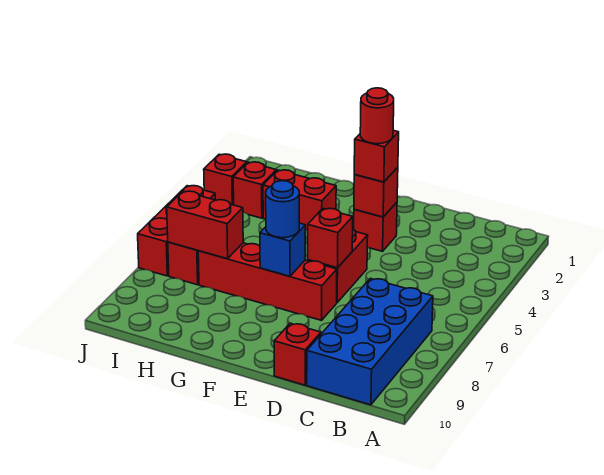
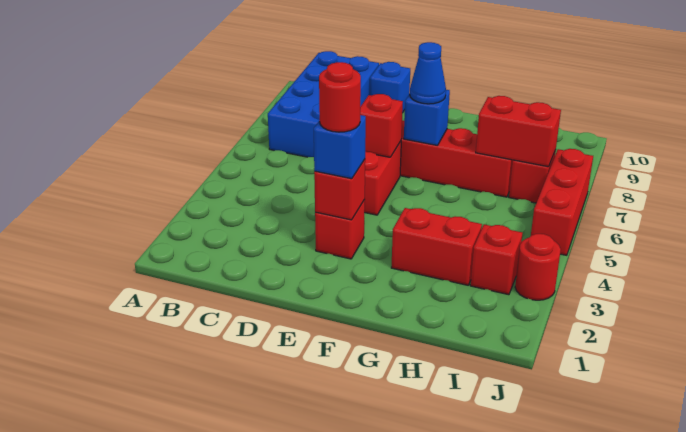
red brick D10 level 1 -> blue brick D10 level 1
red brick E3 level 3 -> blue brick E3 level 3
blue round brick F7 level 3 -> blue cone F7 level 3
red brick J3 level 1 -> red round brick J3 level 1

